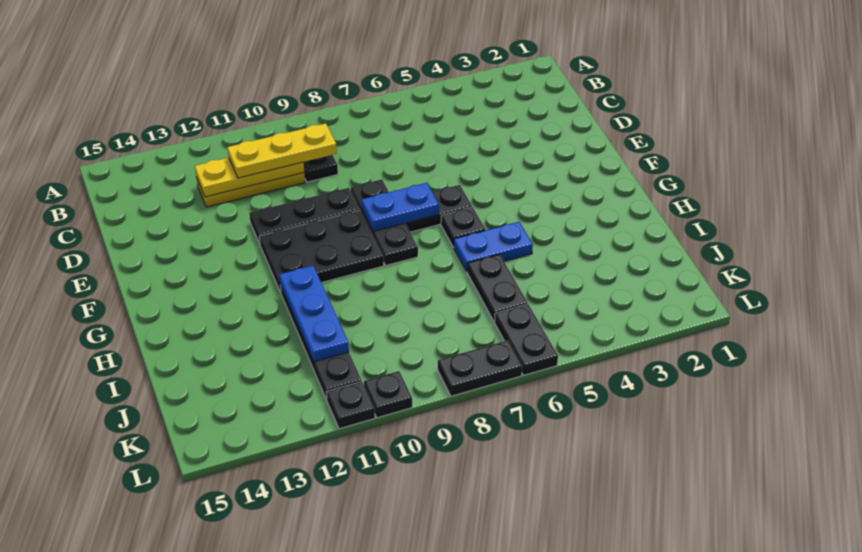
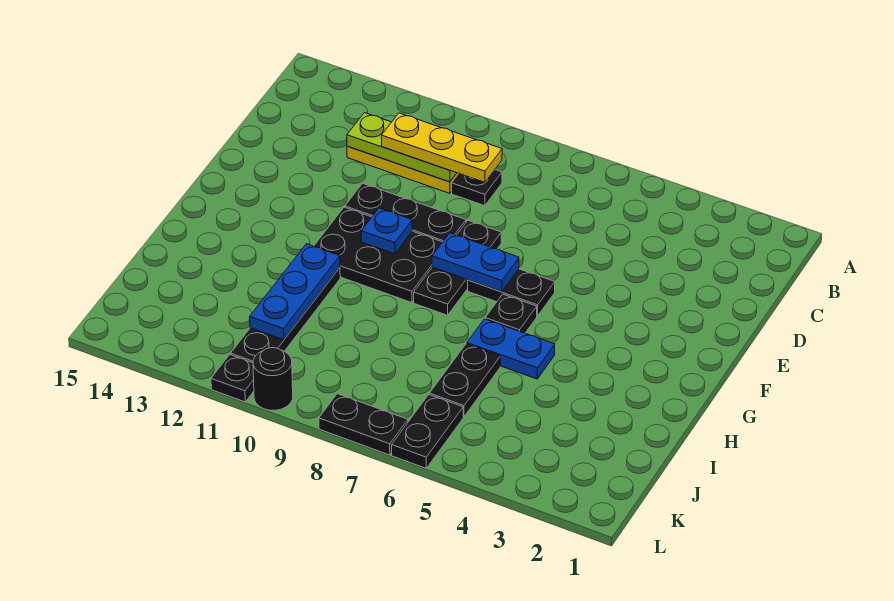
yellow plate C10:C12 level 2 -> lime plate C10:C12 level 2
none -> blue plate F10 level 2
black plate L10 level 1 -> black round brick L10 level 1

